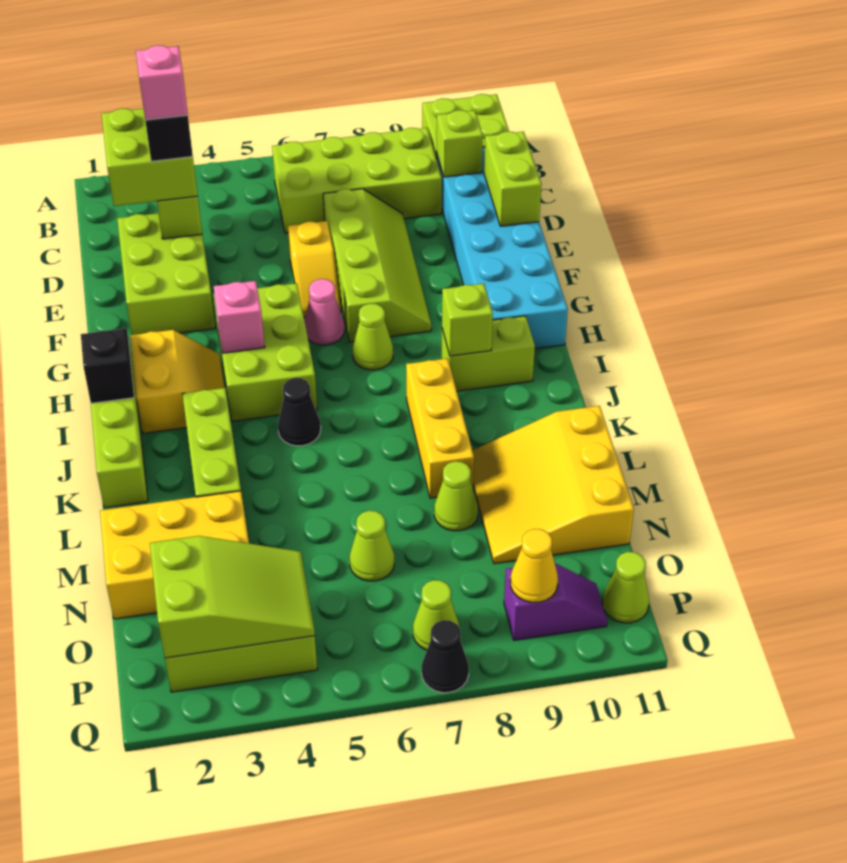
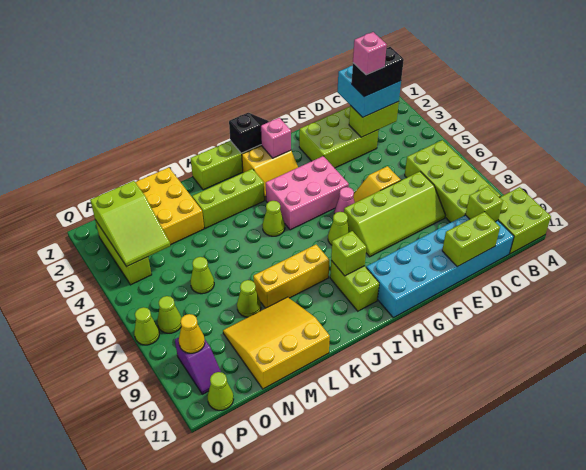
lime brick C2:D3 level 3 -> cyan brick C2:D3 level 3
lime brick G4:I5 level 1 -> pink brick G4:I5 level 1
pink brick H4 level 2 -> pink brick H2 level 2
black cone J5 level 1 -> lime cone J5 level 1
black cone Q7 level 1 -> lime cone Q7 level 1

